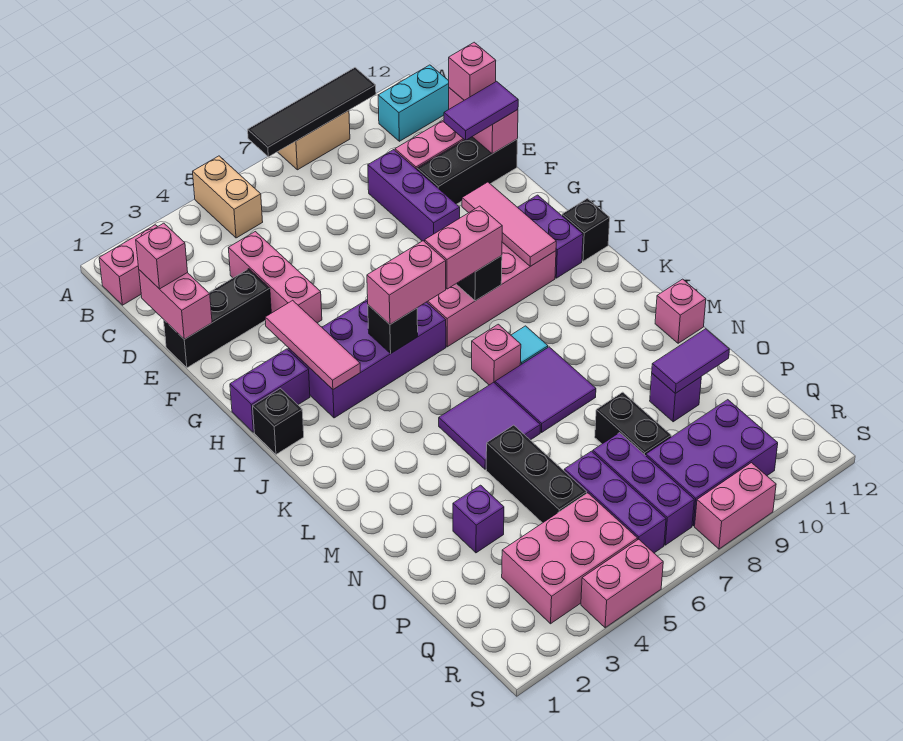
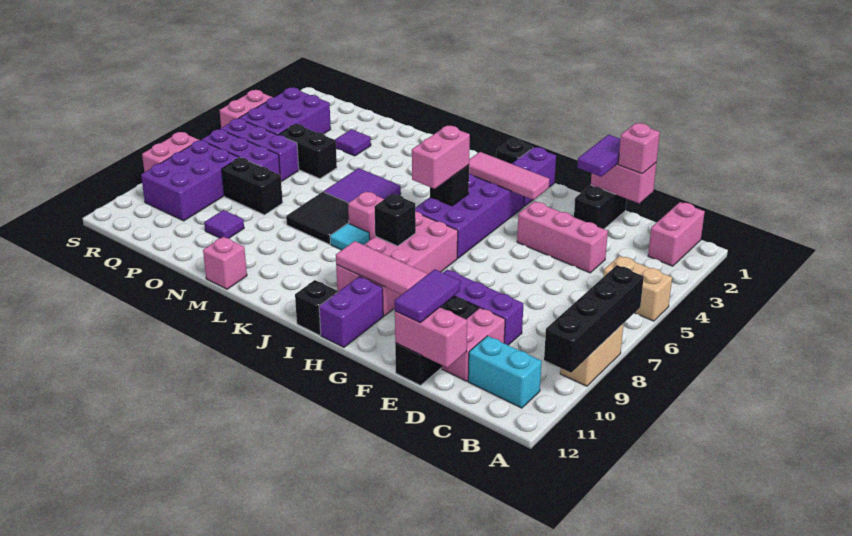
black tile A7:A10 level 2 -> black brick A7:A10 level 2
cyan brick B11:B12 level 1 -> cyan brick B11:C11 level 1
pink brick D12 level 3 -> none
black brick E1:E3 level 1 -> black brick E1:E2 level 1
purple brick H11:I11 level 1 -> purple brick H11:H12 level 1
pink brick I7:I8 level 3 -> none
purple tile L7:M8 level 1 -> black tile L7:M8 level 1
black brick N5:P5 level 1 -> black brick O5:P5 level 1
purple brick O3 level 1 -> purple tile O3 level 1
purple brick O10 level 1 -> purple tile O10 level 1
purple tile O10:O11 level 2 -> purple tile E1:E2 level 3
pink brick Q3:R5 level 1 -> purple brick Q3:R5 level 1

